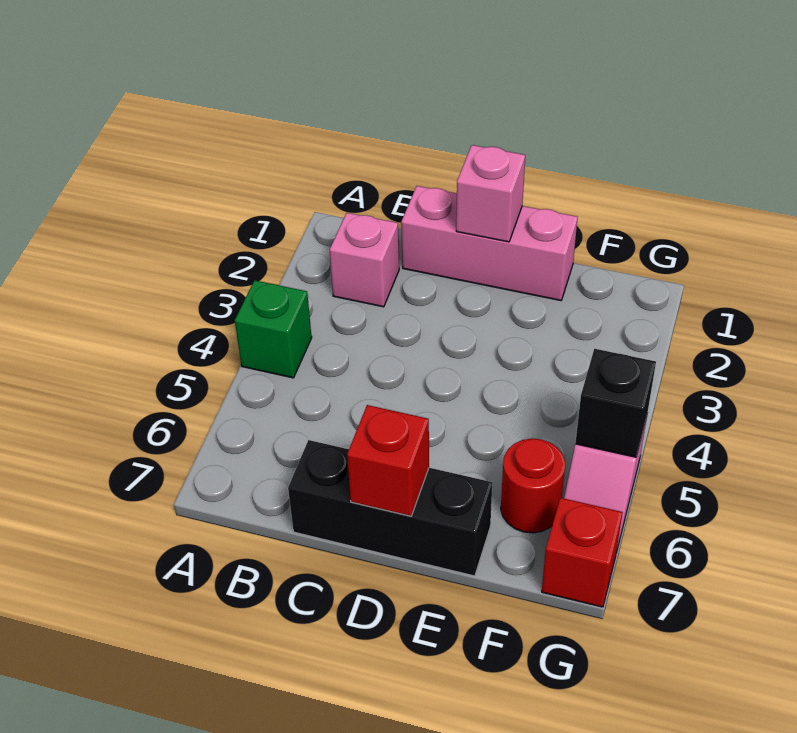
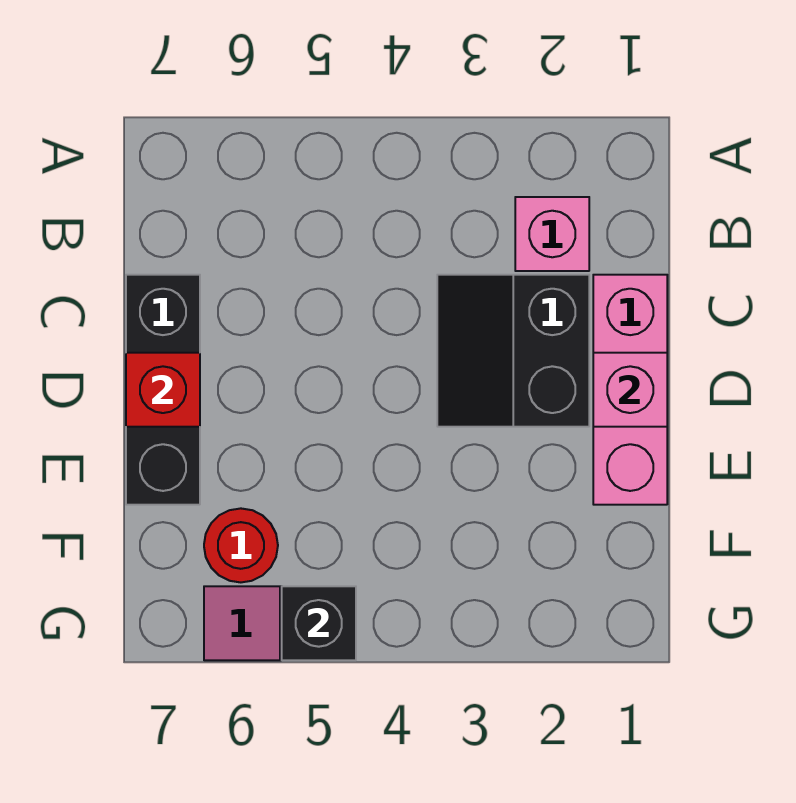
green brick A4 level 1 -> none
none -> black slope C2:D3 level 1 top 2
red brick G7 level 1 -> none

